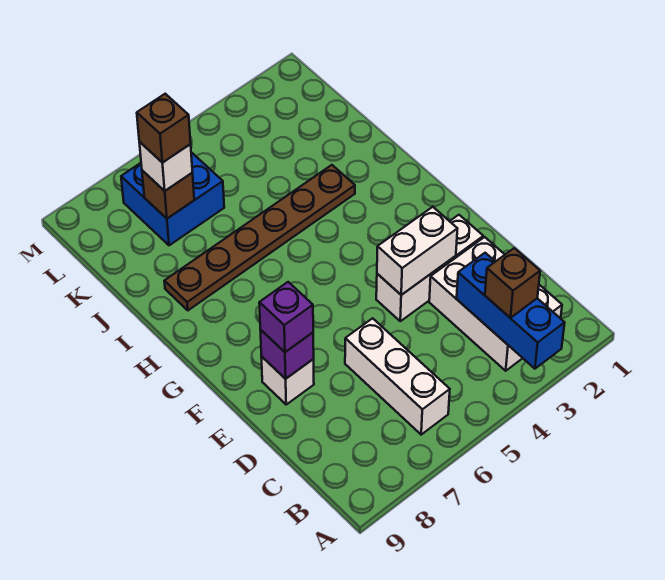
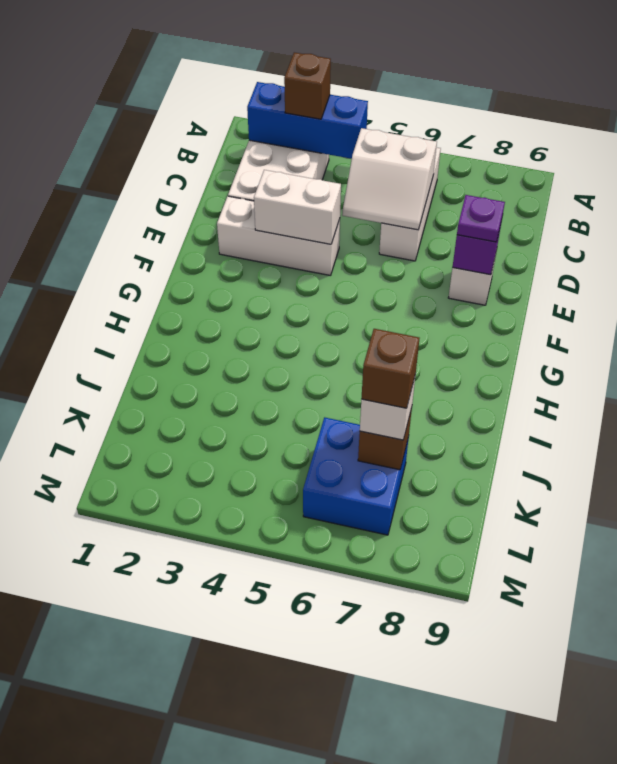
blue brick A3:C3 level 2 -> blue brick B2:B4 level 2
none -> white slope C5:D6 level 2 top C
purple brick E8 level 3 -> purple plate E8 level 3
brown plate I3:I8 level 1 -> none

